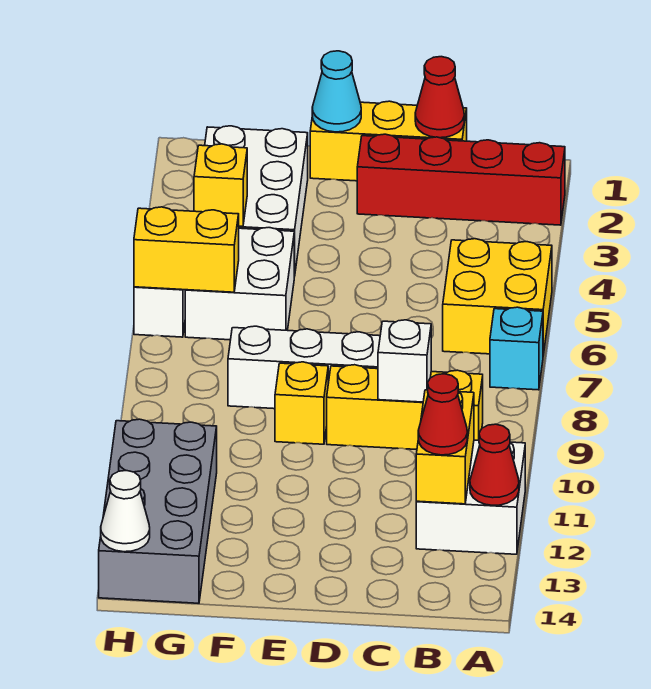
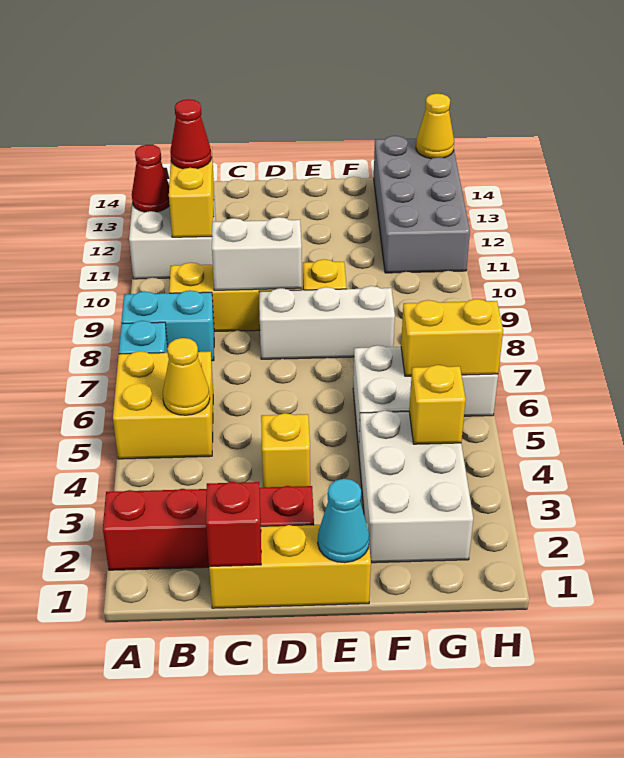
none -> cyan brick A8:B8 level 1
none -> yellow cone B5 level 2
red cone C1 level 2 -> red brick C1 level 2
white brick C9 level 2 -> white brick C9:D9 level 2
none -> yellow brick D4 level 1
white cone H14 level 2 -> yellow cone H14 level 2

